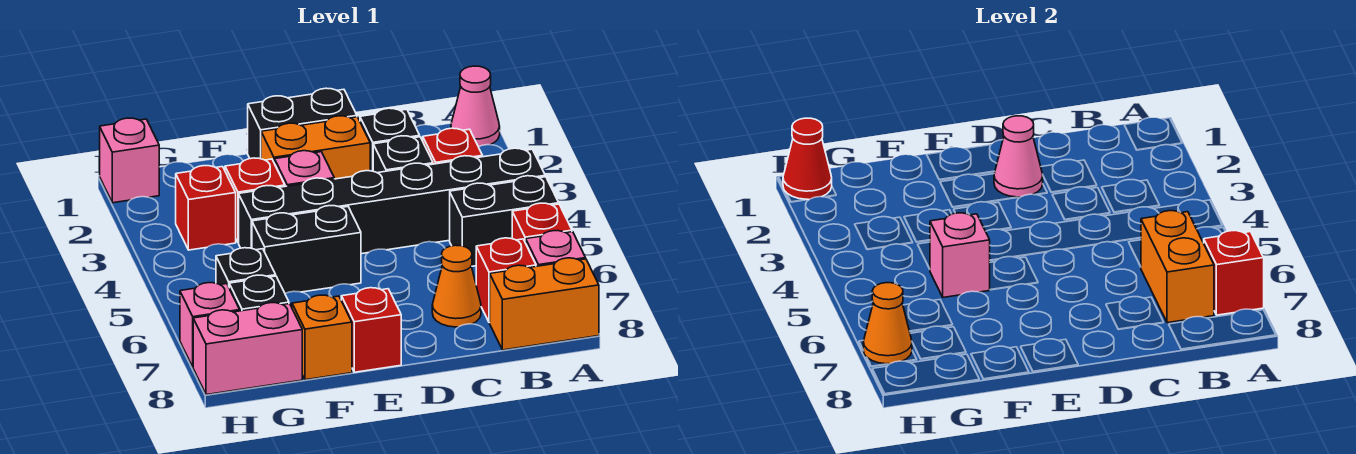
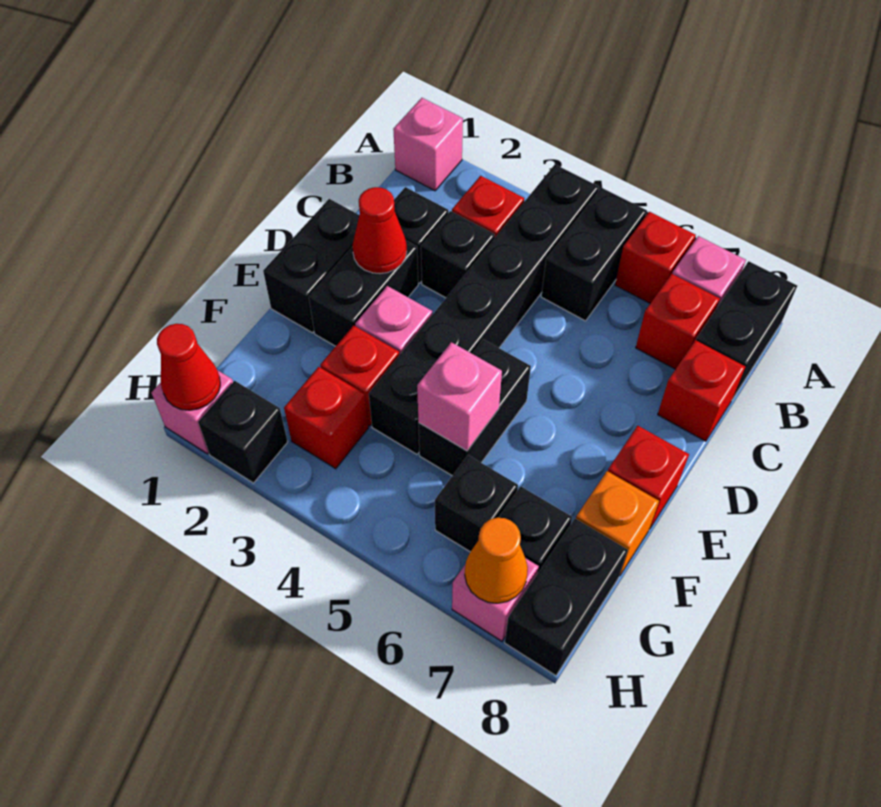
pink cone A1 level 1 -> pink brick A1 level 1
red brick A7 level 2 -> red brick C8 level 1
orange brick A8:B8 level 1 -> black brick A8:B8 level 1
orange brick B6:B7 level 2 -> none
orange cone C7 level 1 -> none
orange brick D2:E2 level 1 -> black brick D2:E2 level 1
pink cone D2 level 2 -> red cone D2 level 2
pink brick G8:H8 level 1 -> black brick G8:H8 level 1
none -> black brick H2 level 1

